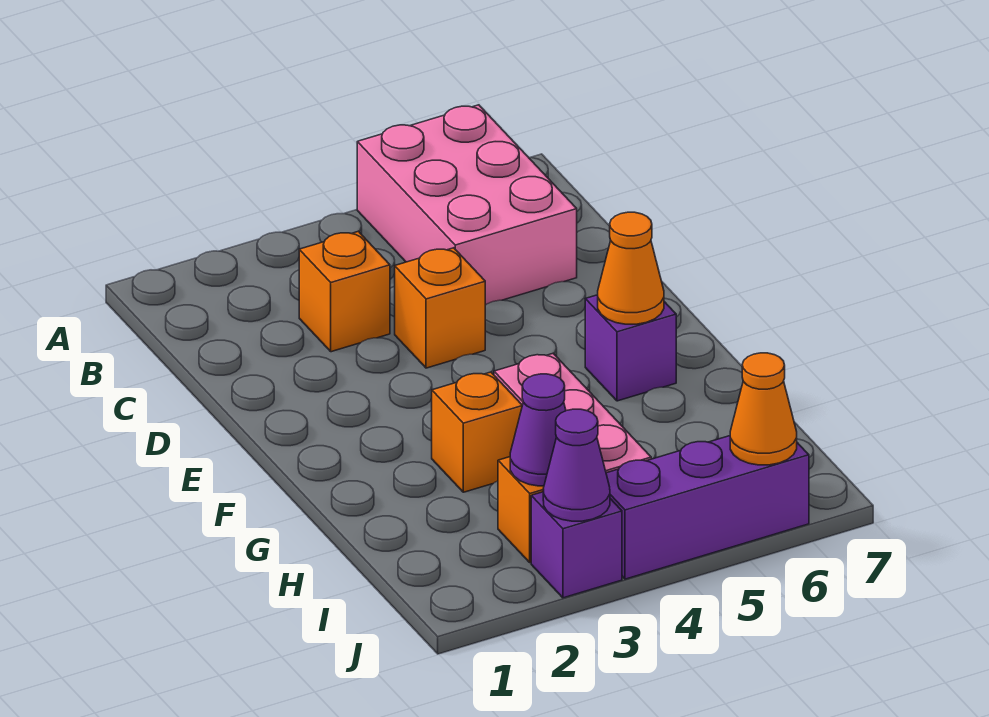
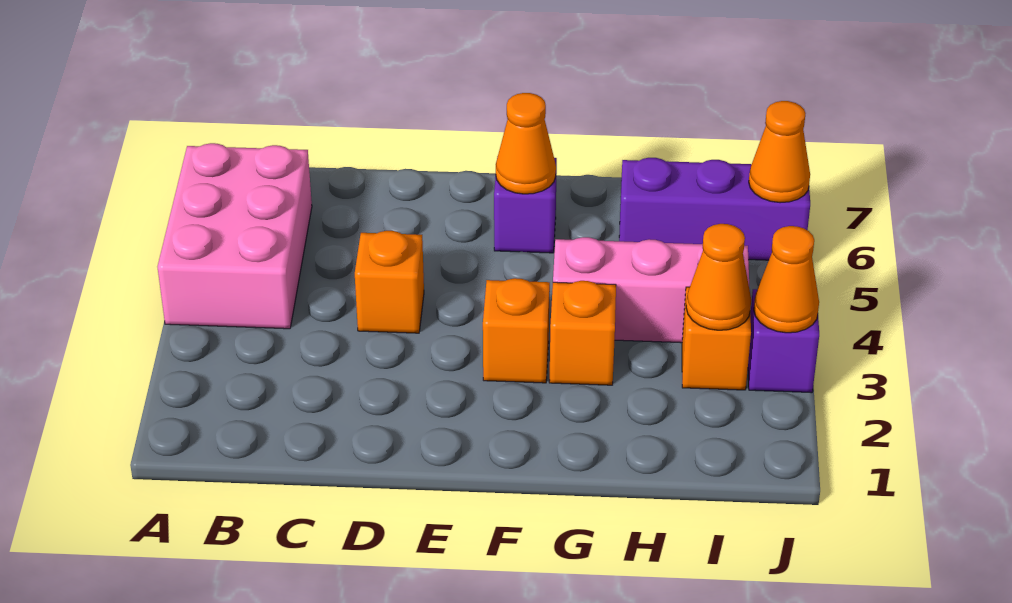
pink brick A5:C6 level 1 -> pink brick A4:B6 level 1
orange brick C3 level 1 -> orange brick F3 level 1
purple cone I3 level 2 -> orange cone I3 level 2
purple cone J3 level 2 -> orange cone J3 level 2
purple brick J4:J6 level 1 -> purple brick H6:J6 level 1

